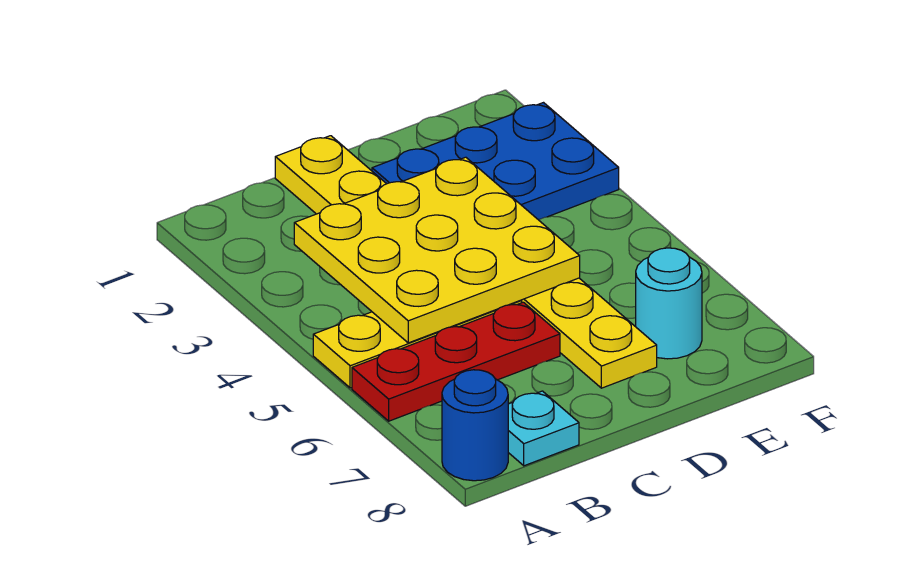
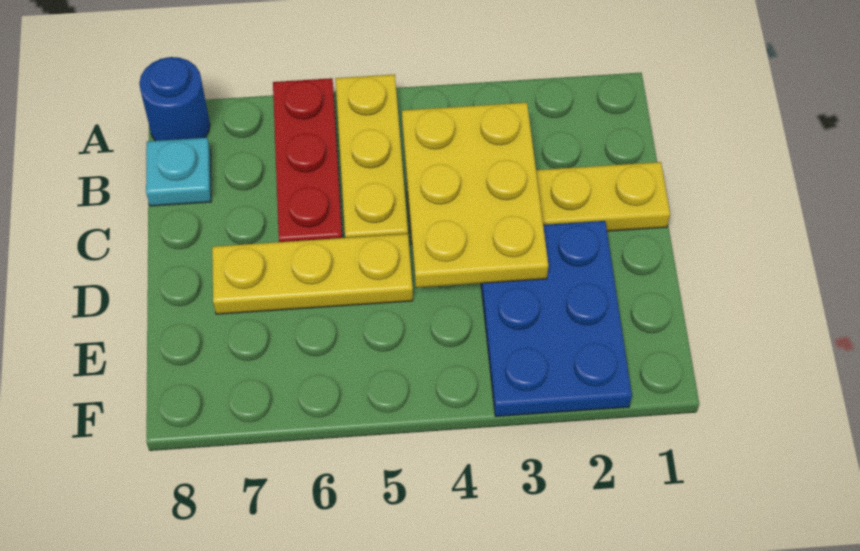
yellow plate B3:D5 level 2 -> yellow plate B3:D4 level 2
cyan round brick E7 level 1 -> none

